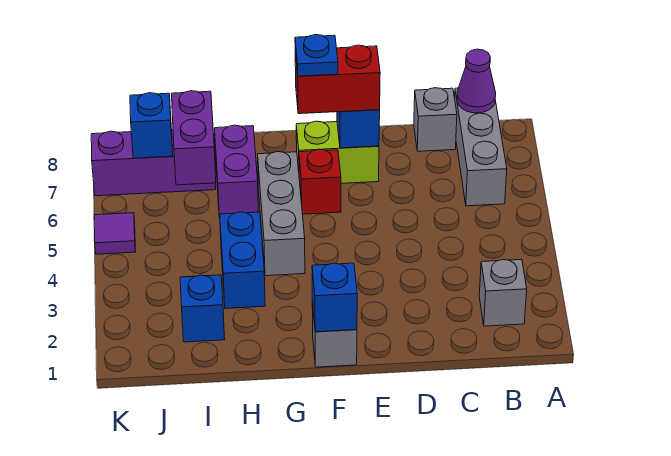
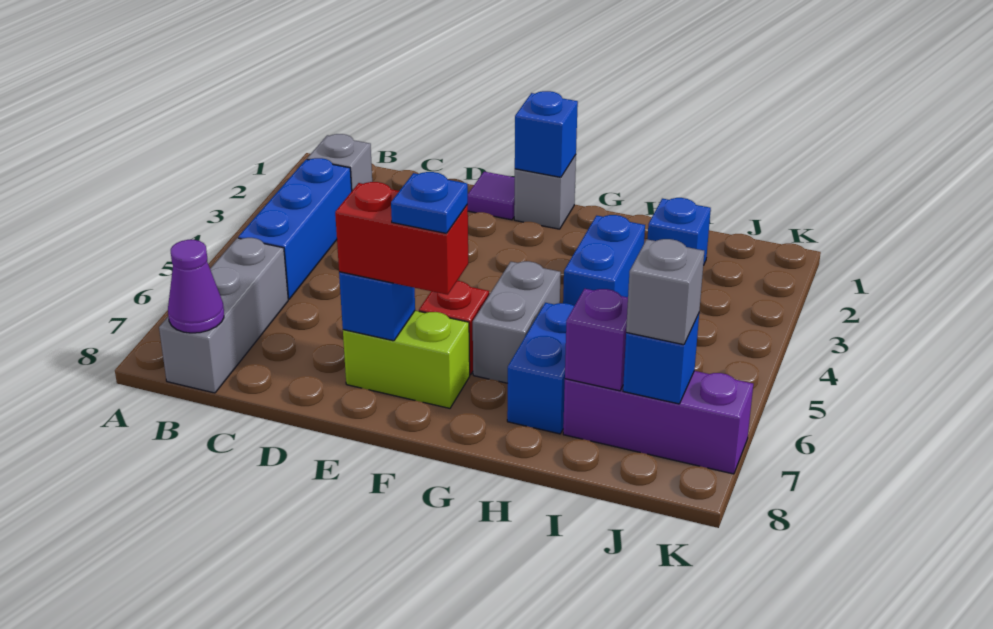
none -> blue brick B3:B5 level 1
grey brick C8 level 1 -> grey brick J7 level 3
grey brick G4:G6 level 1 -> grey brick G5:G6 level 1
purple brick H6:H7 level 1 -> blue brick H6:H7 level 1
purple brick I6:I7 level 2 -> purple brick I7 level 2
purple tile K5 level 1 -> purple tile E1 level 1

